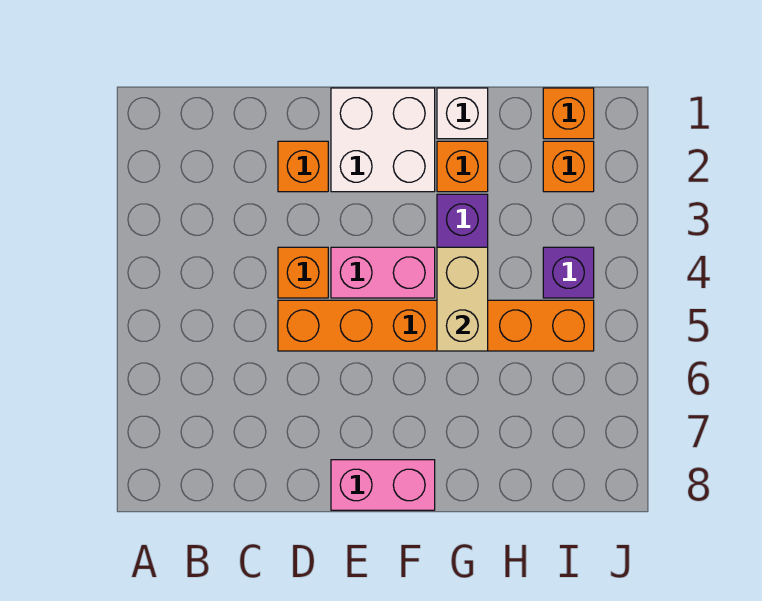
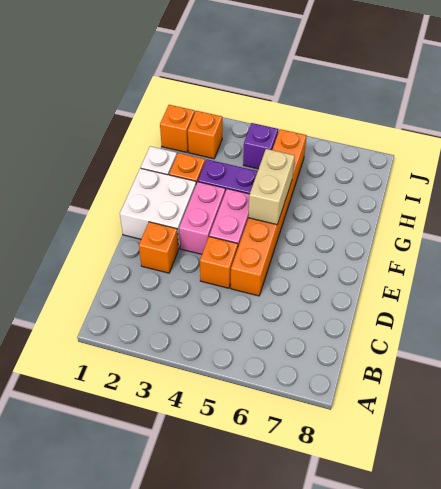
pink brick E8:F8 level 1 -> pink brick E3:F3 level 1
tan brick G4:G5 level 2 -> tan brick F5:G5 level 2

